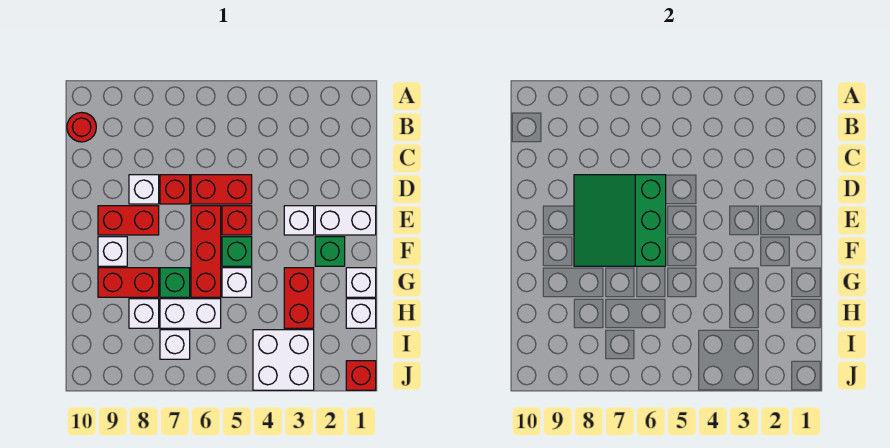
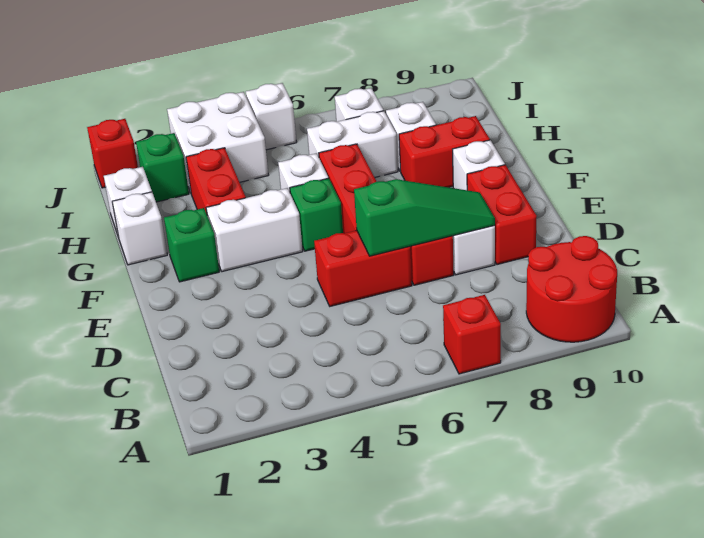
red round brick B10 level 1 -> red round brick A9:B10 level 1
green slope D6:F8 level 2 top 6 -> green slope D6:D8 level 2 top 6
white brick E1:E2 level 1 -> white brick F3:F4 level 1
white brick E3 level 1 -> white brick J5 level 1
red brick E5 level 1 -> red brick A7 level 1
red brick E8:E9 level 1 -> red brick D9:E9 level 1
green brick G7 level 1 -> green brick I2 level 1

